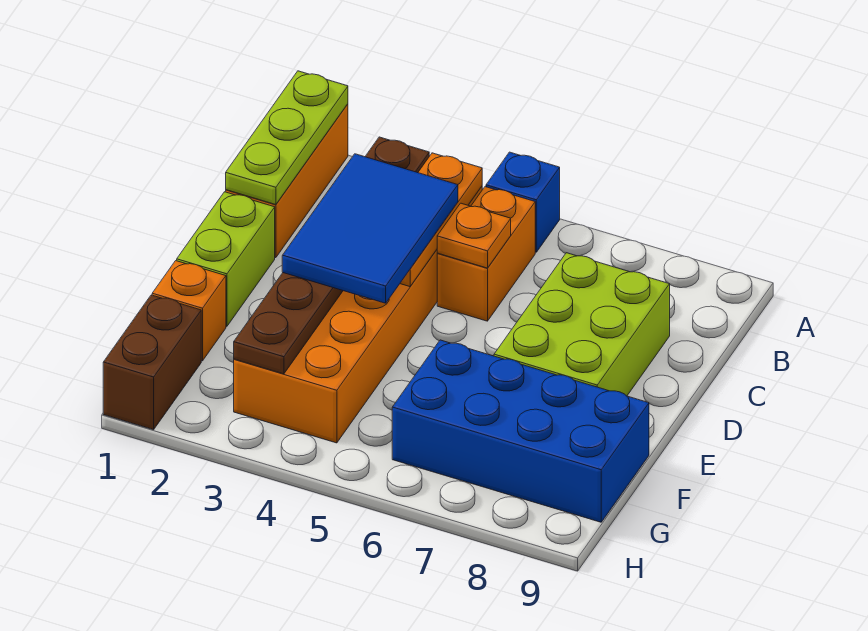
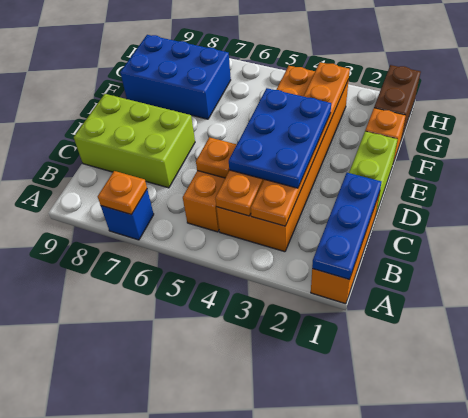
lime plate A1:C1 level 2 -> blue plate A1:C1 level 2
blue brick A5 level 1 -> blue brick A7 level 1
none -> orange plate A7 level 2
brown plate B3:G3 level 2 -> orange plate B3:G3 level 2
blue tile C3:E4 level 3 -> blue plate C3:E4 level 3
lime brick C7:E8 level 1 -> lime brick C7:D9 level 1
blue brick F6:G9 level 1 -> blue brick F7:G9 level 1

